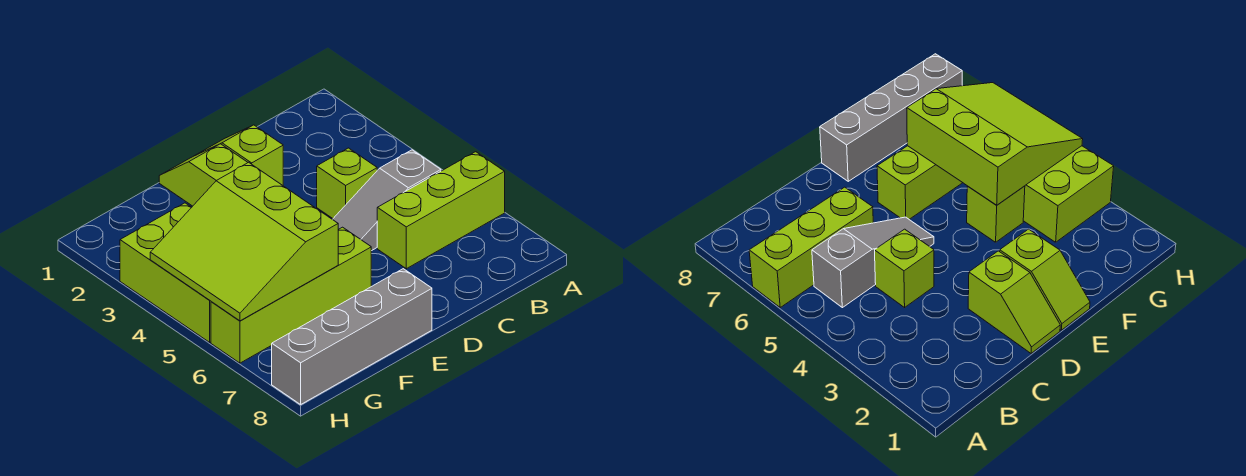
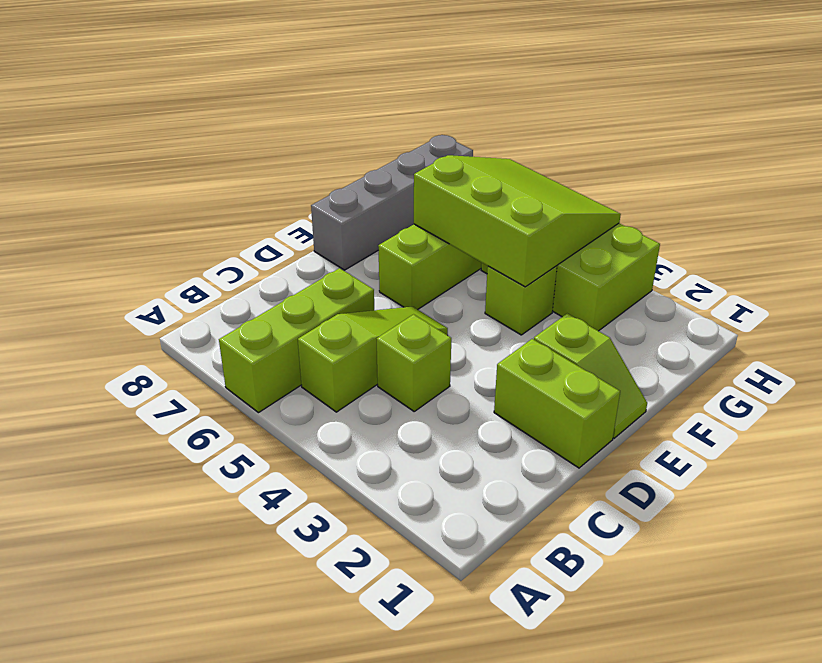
grey slope B5:D5 level 1 top B -> lime slope B5:D5 level 1 top B
lime slope D1:D2 level 1 top 2 -> lime brick D1:D2 level 1

